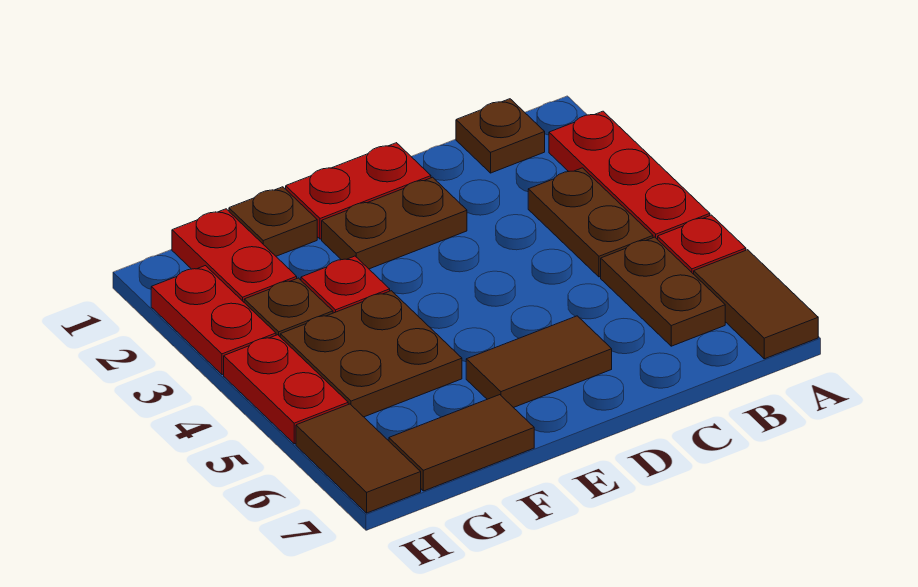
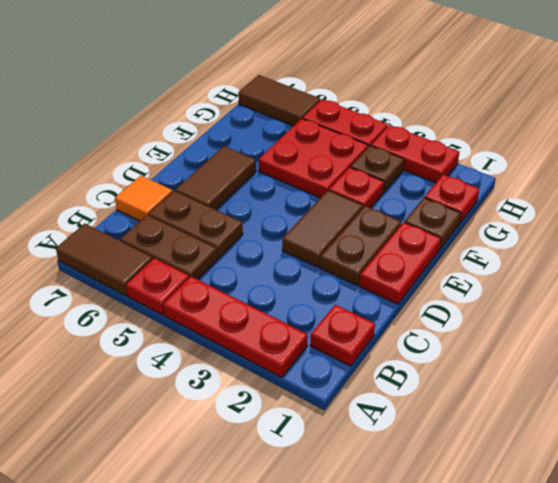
brown plate B1 level 1 -> red plate B1 level 1
brown plate B3:B4 level 1 -> brown plate C5:C6 level 1
none -> orange tile C7 level 1
brown plate F4:G5 level 1 -> red plate F4:G5 level 1
brown tile F7:G7 level 1 -> brown tile D3:E3 level 1
red plate G1:G2 level 1 -> red plate G1 level 1

